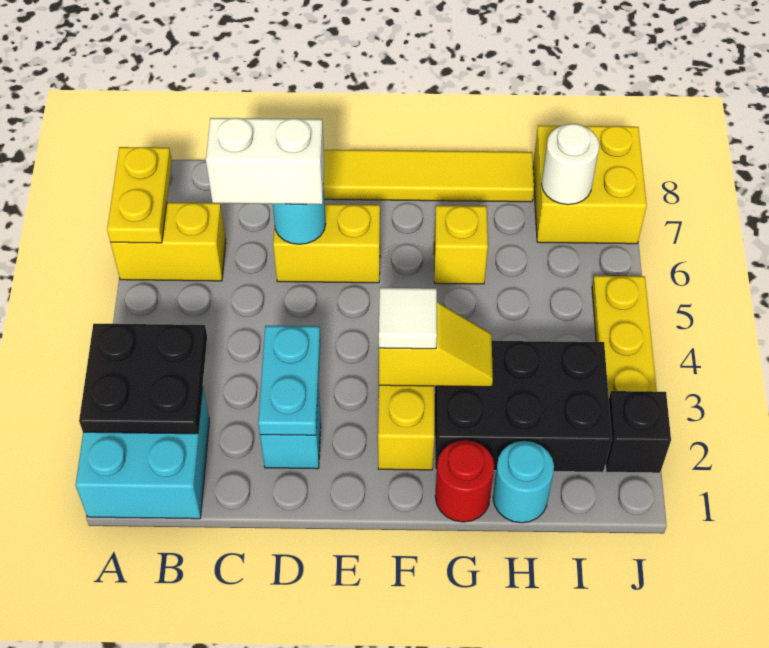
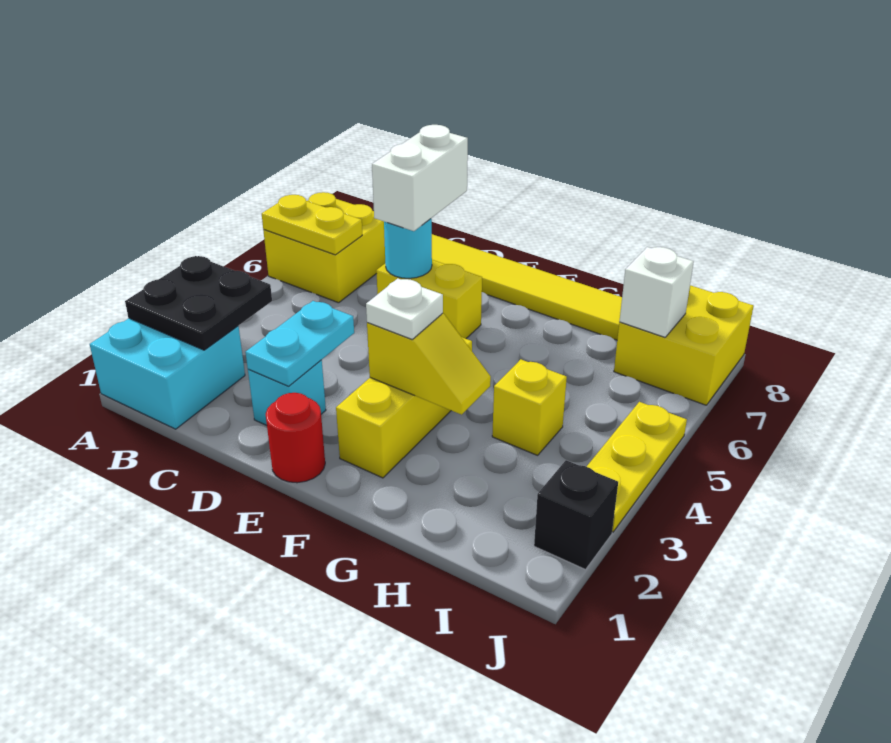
yellow brick A6:B6 level 1 -> yellow brick A6:B7 level 1
yellow plate A6:A7 level 2 -> yellow plate A6:B6 level 2
white brick C6:D6 level 3 -> white brick D6:D7 level 3
white tile F3 level 3 -> white plate F3 level 3
red round brick G1 level 1 -> red round brick E1 level 1
black brick G2:I3 level 1 -> none
yellow brick G6 level 1 -> yellow brick H4 level 1
cyan round brick H1 level 1 -> none
white round brick I7 level 2 -> white brick I7 level 2

